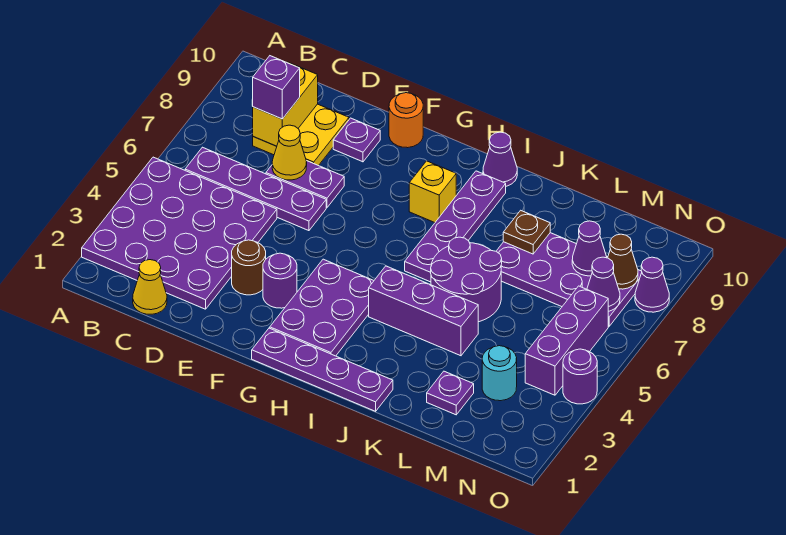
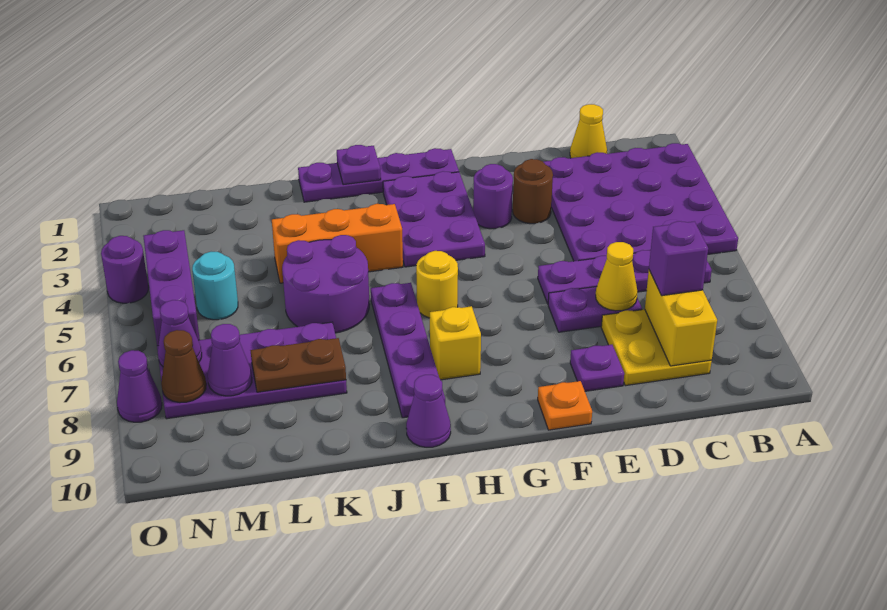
orange round brick F10 level 1 -> orange plate F10 level 1
none -> yellow round brick H6 level 1
purple brick I4:K4 level 1 -> orange brick I4:K4 level 1
brown plate K8 level 2 -> brown plate K8:L8 level 2
purple plate L2 level 1 -> purple plate I1 level 2
cyan round brick M3 level 1 -> cyan round brick M5 level 1

